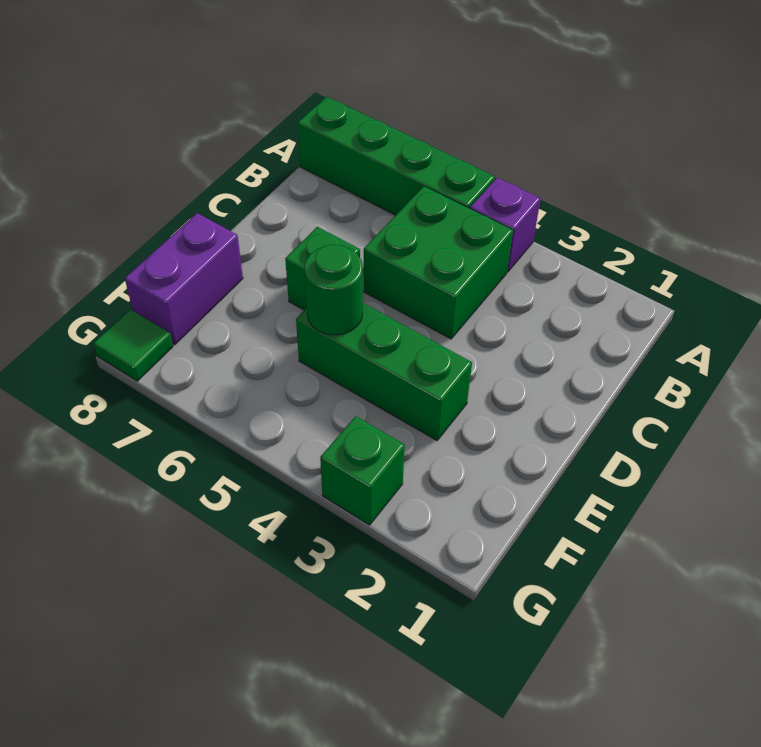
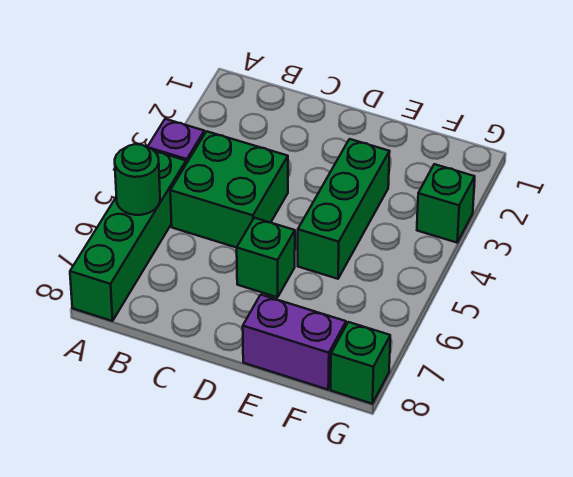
green round brick E5 level 2 -> green round brick A6 level 2
green tile G8 level 1 -> green brick G8 level 1

